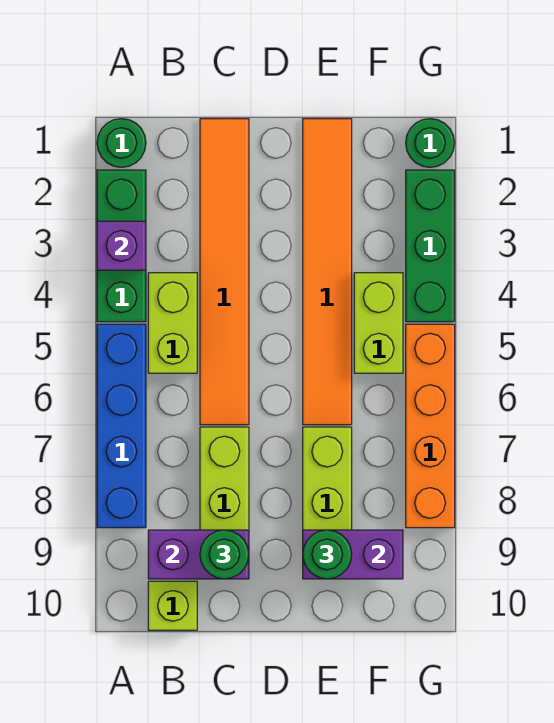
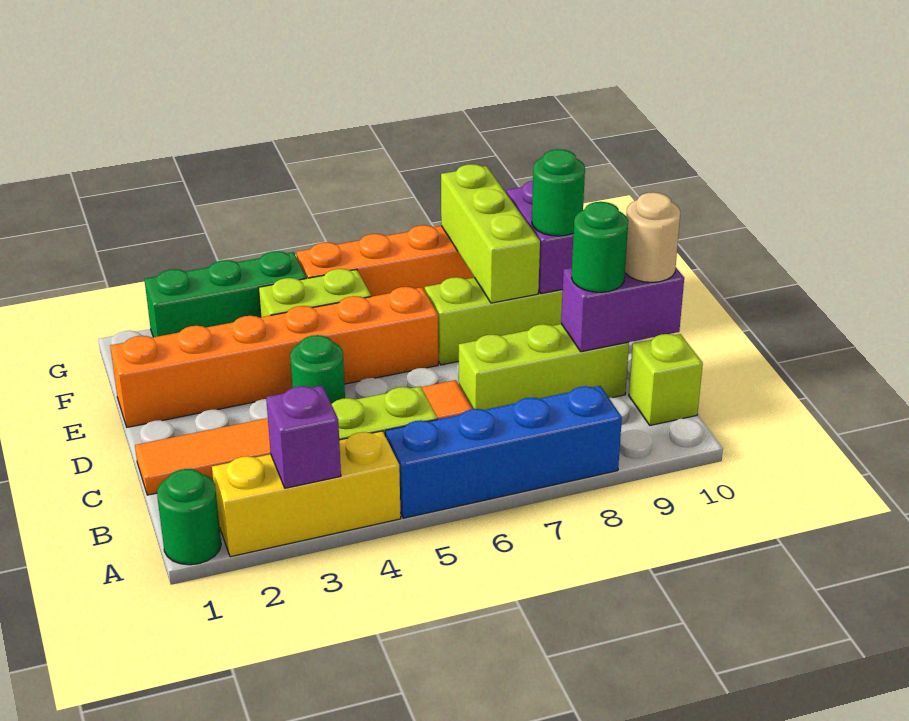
green brick A2:A4 level 1 -> yellow brick A2:A4 level 1
purple brick B9:C9 level 2 -> purple brick C9:C10 level 2
none -> tan round brick C10 level 3
orange tile E1:E6 level 1 -> orange brick E1:E6 level 1
none -> lime brick E8:G8 level 2
green round brick G1 level 1 -> green round brick D4 level 1

